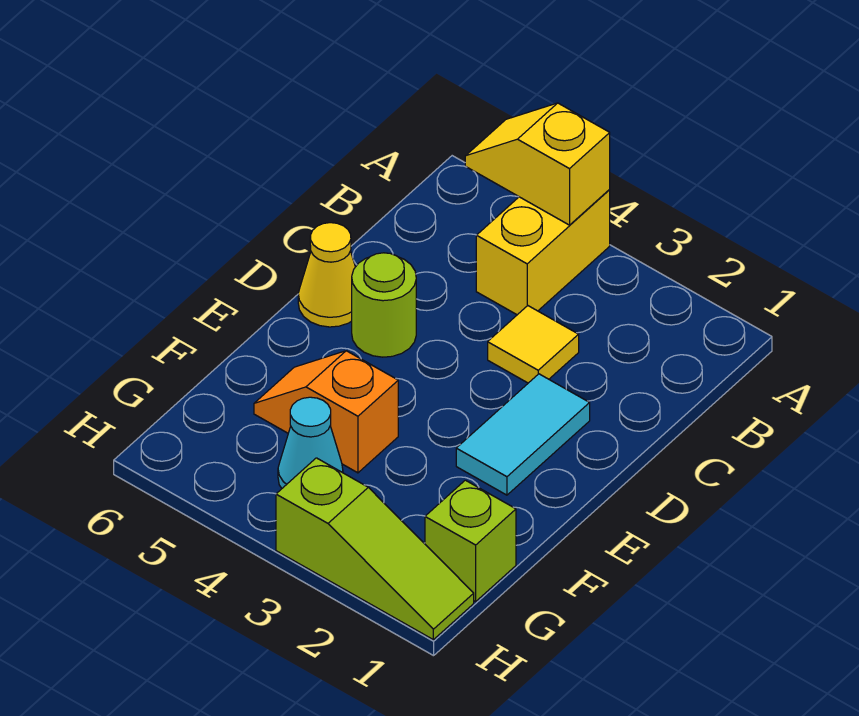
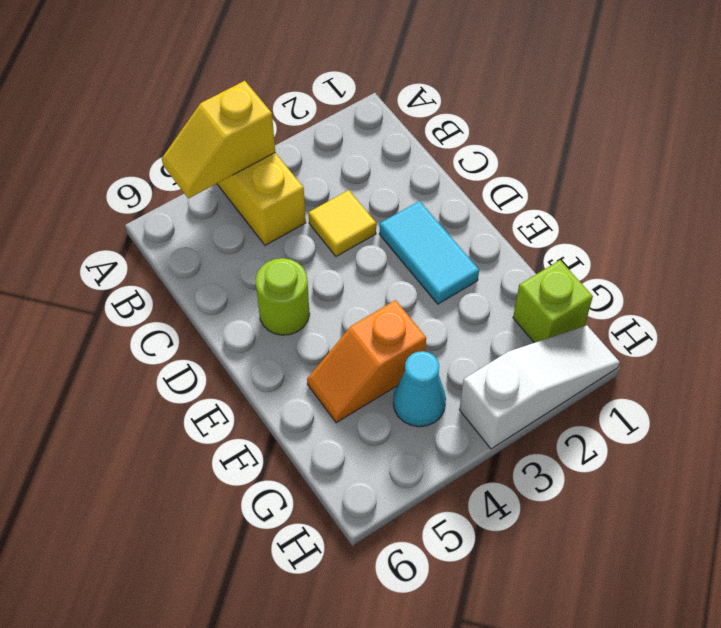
yellow cone D6 level 1 -> none
lime slope H1:H3 level 1 top 3 -> white slope H1:H3 level 1 top 3

